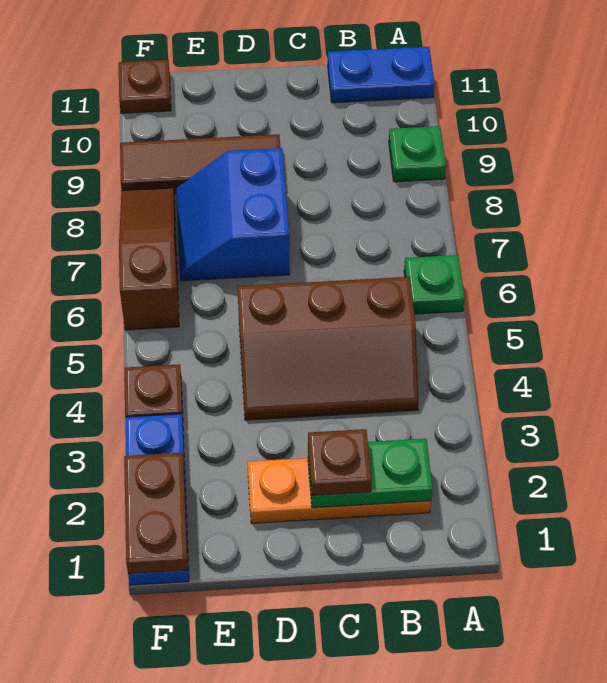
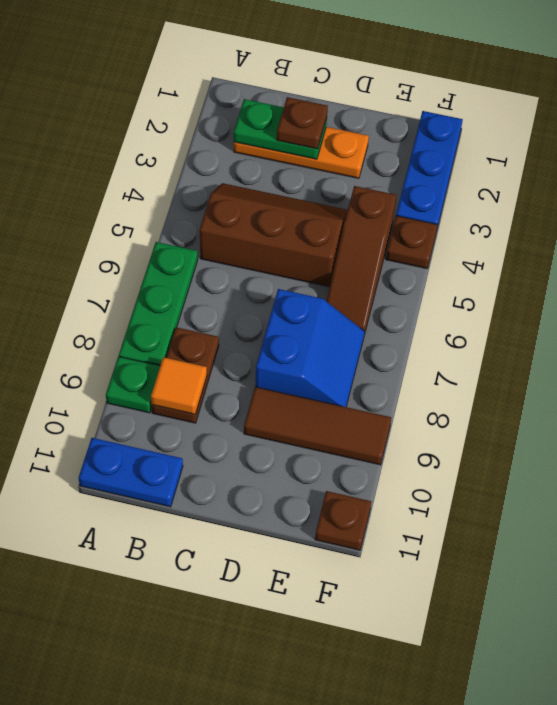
green plate A6 level 1 -> green plate A6:A8 level 1
none -> orange tile B9 level 2
brown plate F1:F2 level 2 -> brown plate B8:B9 level 1
brown slope F6:F8 level 1 top 6 -> brown slope E4:E6 level 1 top 4

